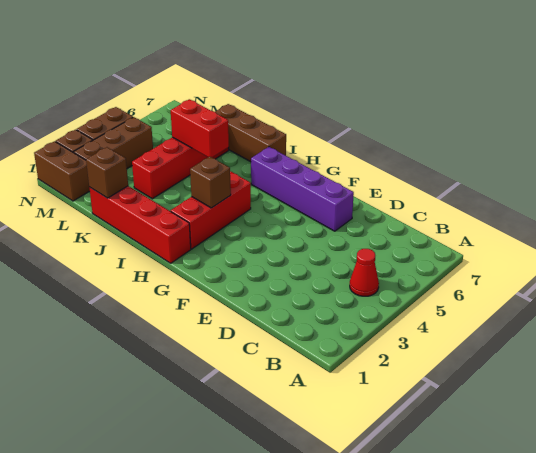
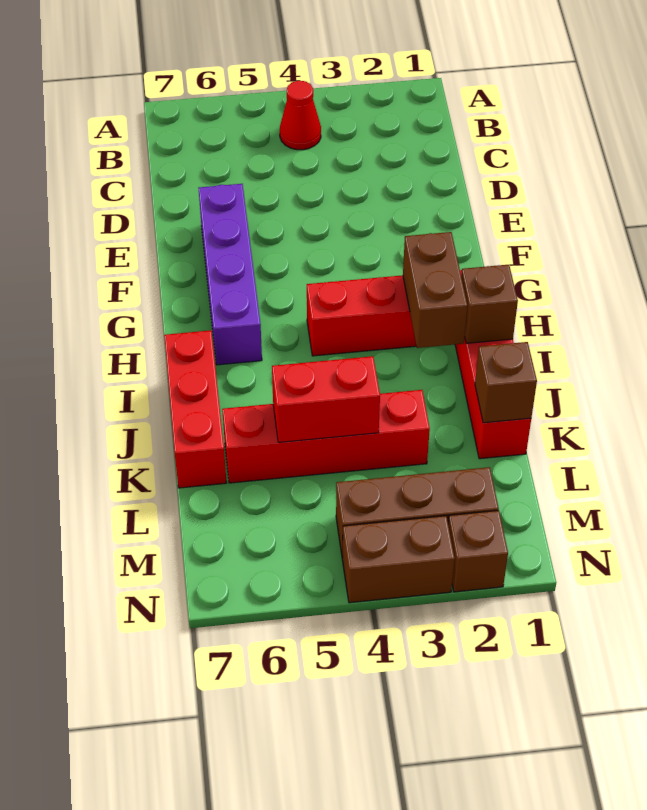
brown brick H3 level 2 -> brown brick I1 level 2
brown brick I7:K7 level 1 -> red brick I7:K7 level 1
red brick J5:K5 level 2 -> red brick K4:K5 level 2
brown brick M1:N1 level 1 -> brown brick H2:I2 level 2

